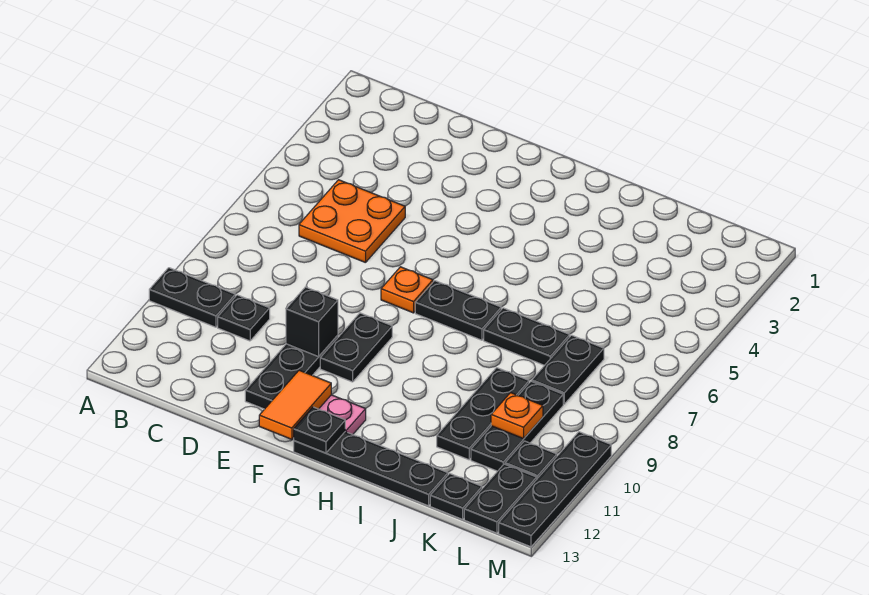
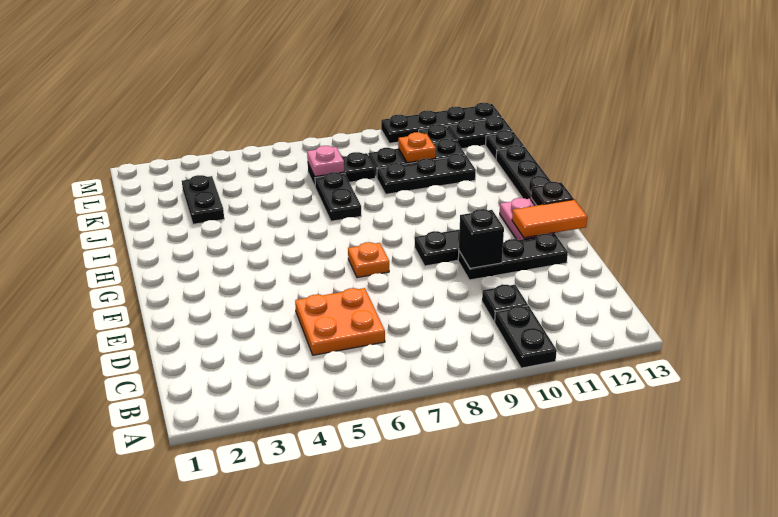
black plate G7:H7 level 1 -> black plate J3:K3 level 1
none -> pink plate K7 level 2

